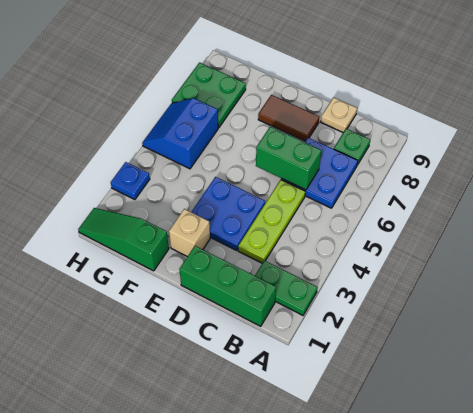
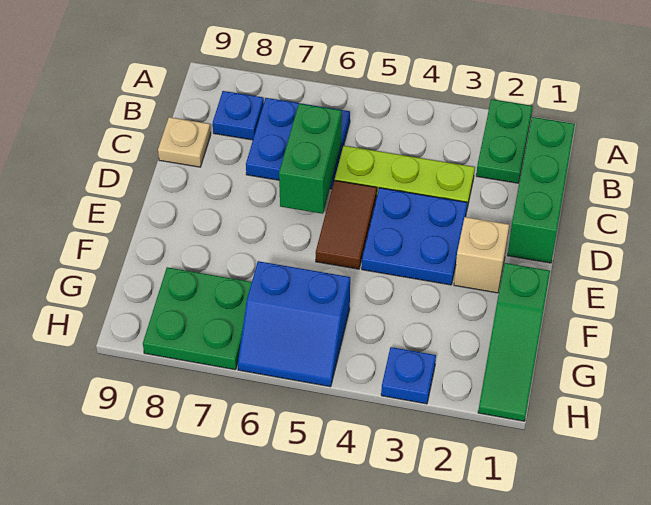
green plate B8 level 1 -> blue plate B8 level 1
brown tile D8:E8 level 1 -> brown tile D5:E5 level 1

